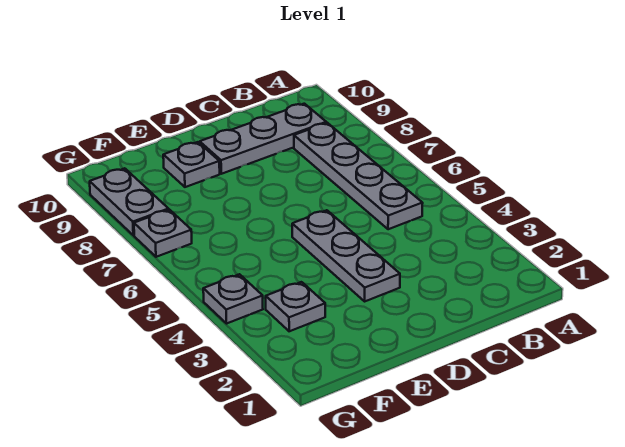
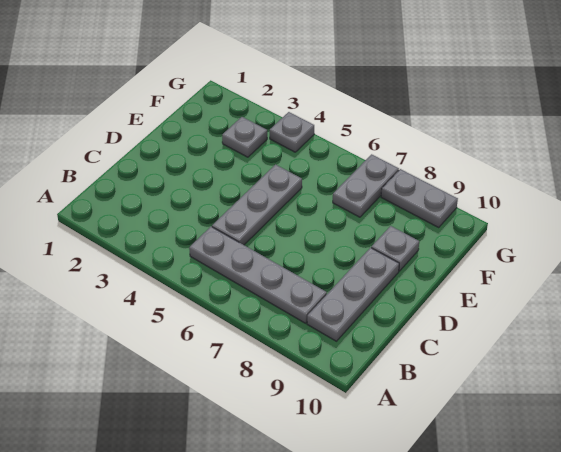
grey plate D3:D5 level 1 -> grey plate C5:E5 level 1
grey plate G7 level 1 -> grey plate F7:G7 level 1

